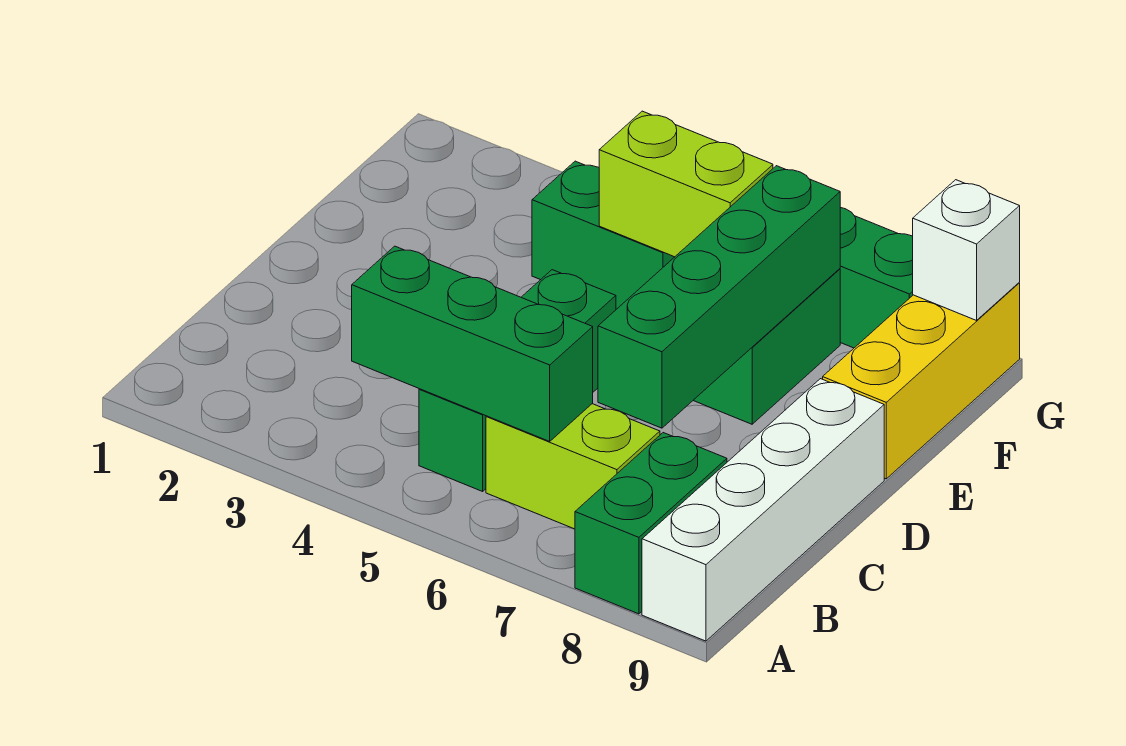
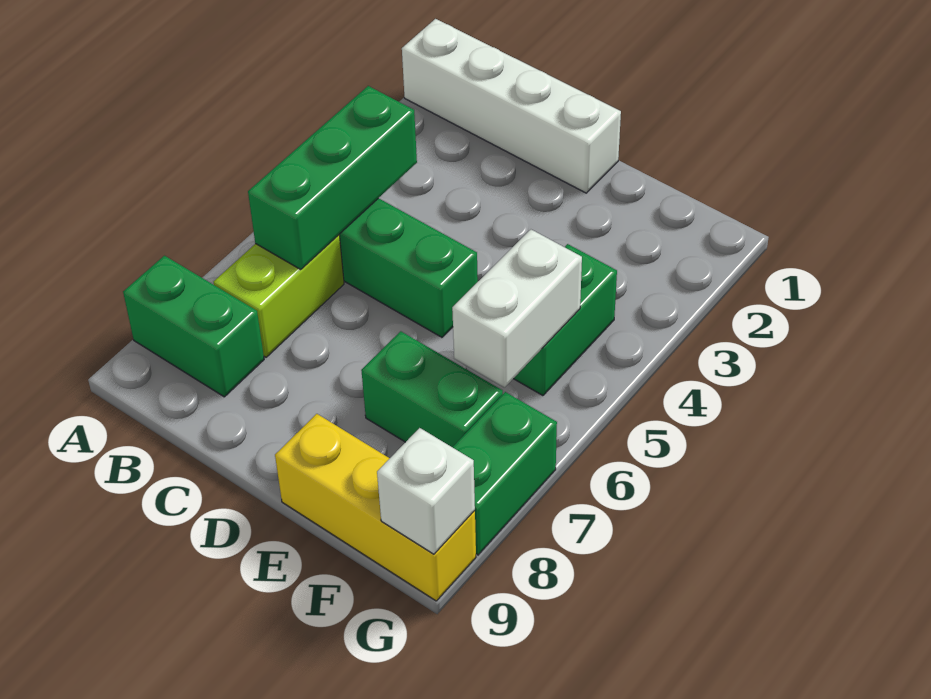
white brick A9:D9 level 1 -> white brick A1:D1 level 1
green brick C7:F7 level 2 -> none
lime brick F5:F6 level 2 -> white brick F5:F6 level 2

